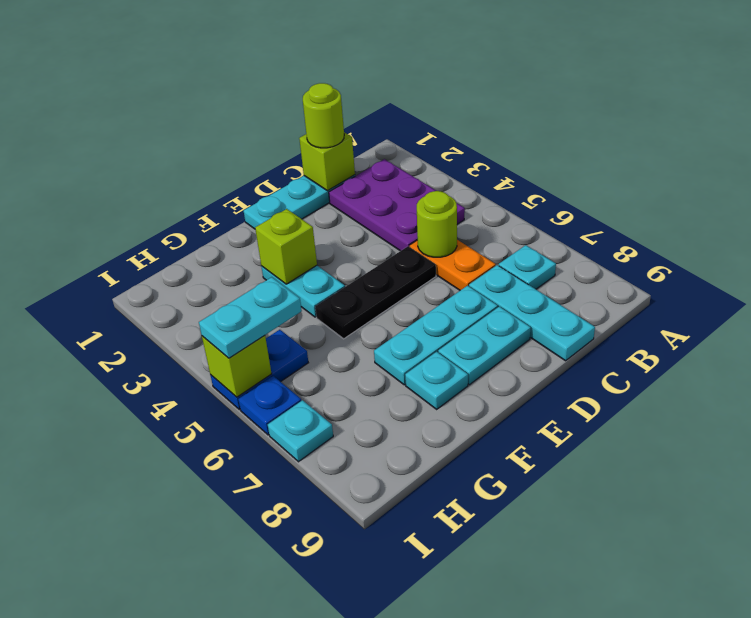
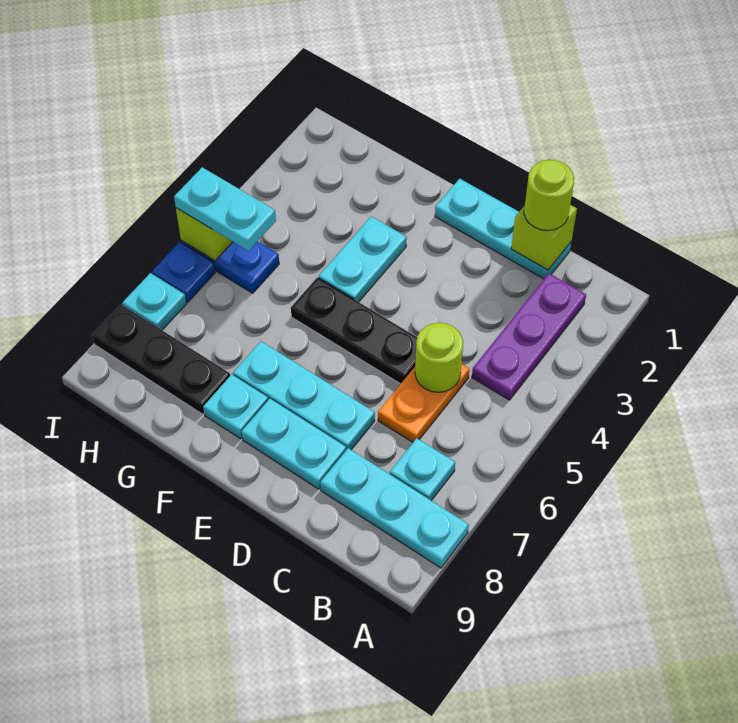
purple plate B2:C4 level 1 -> purple plate B2:B4 level 1
cyan plate C7:C9 level 1 -> cyan plate A8:C8 level 1
lime brick F3 level 2 -> none
none -> black plate G8:I8 level 1

